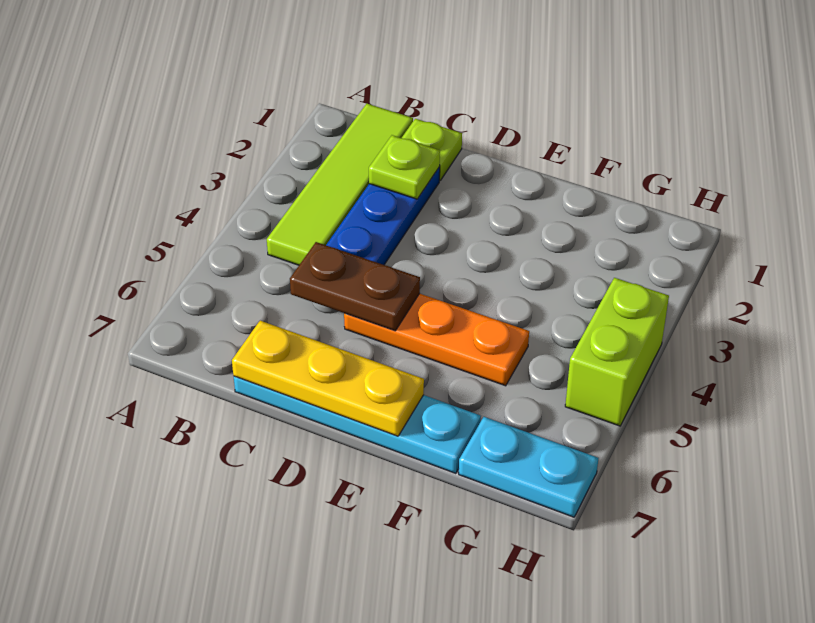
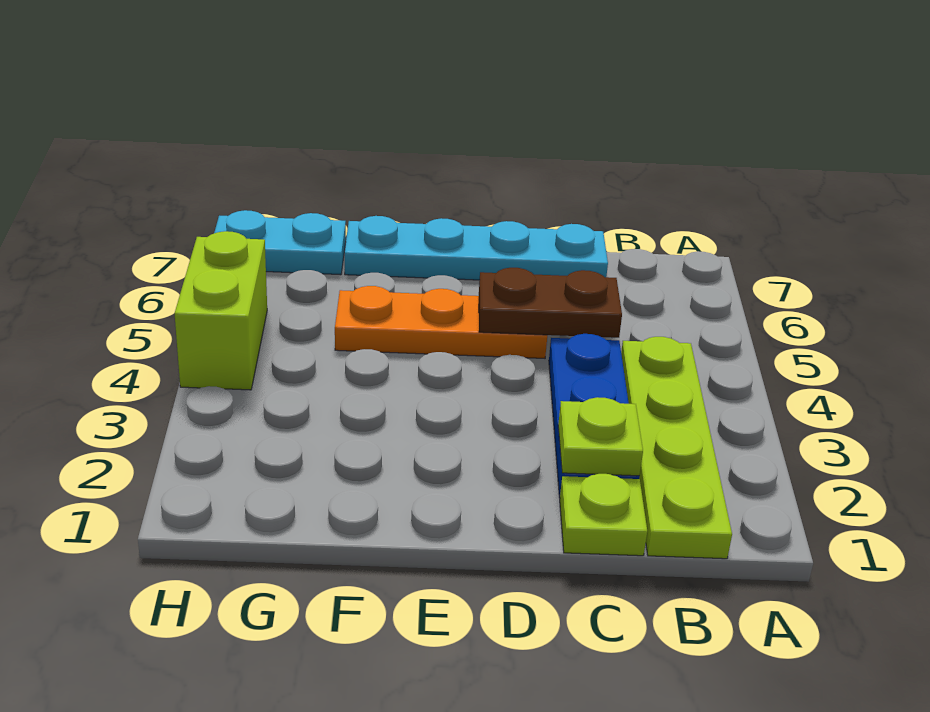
lime tile B1:B4 level 1 -> lime plate B1:B4 level 1
yellow plate C7:E7 level 2 -> none

